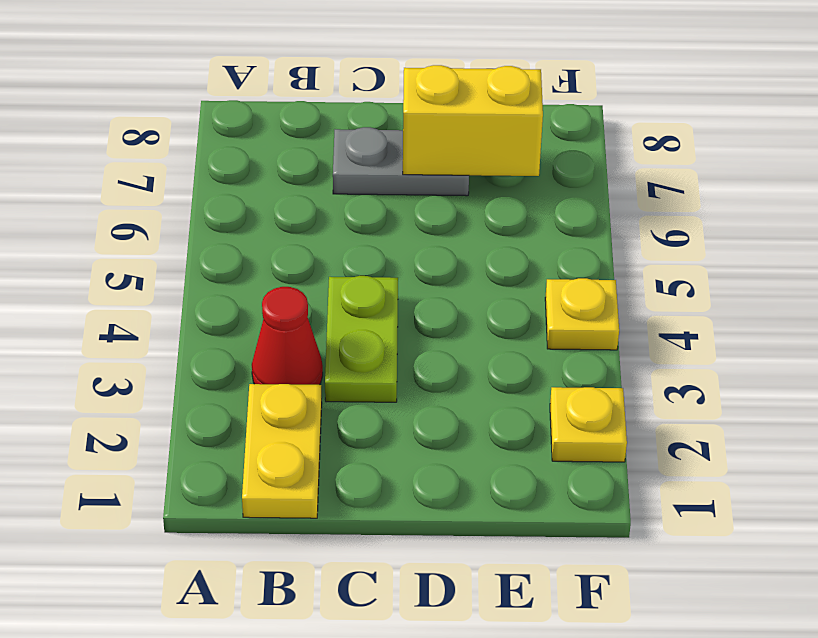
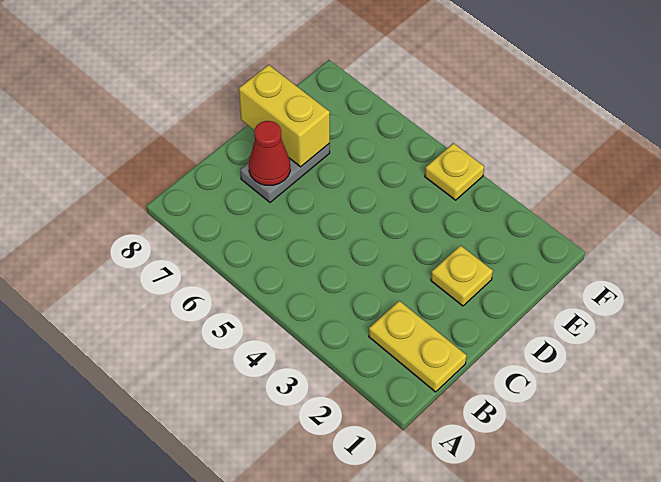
red cone B3 level 1 -> red cone C7 level 2
lime plate C3:C4 level 1 -> none
yellow brick D7:E7 level 2 -> yellow brick D7:D8 level 2
yellow plate F2 level 1 -> yellow plate D2 level 1

